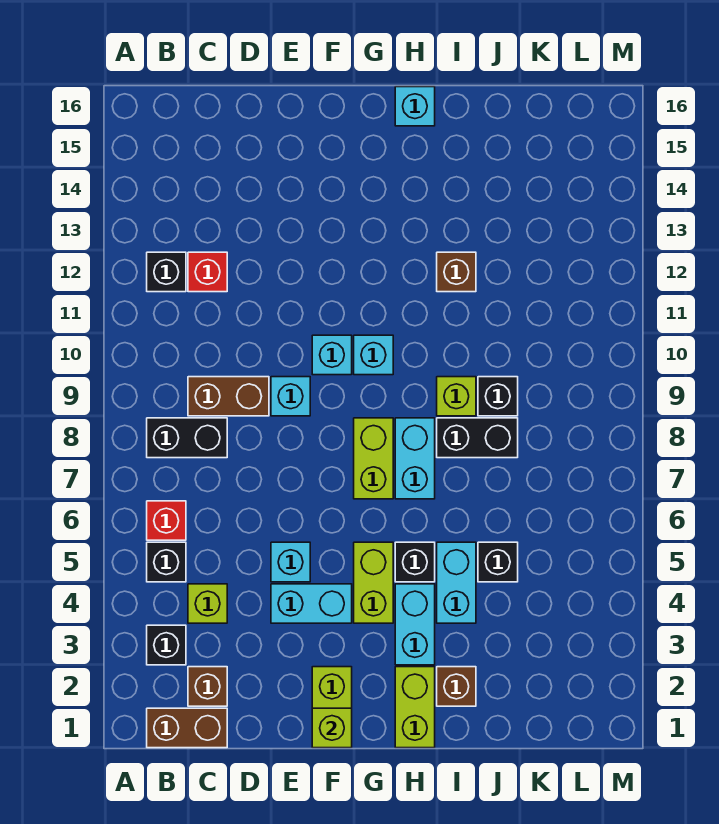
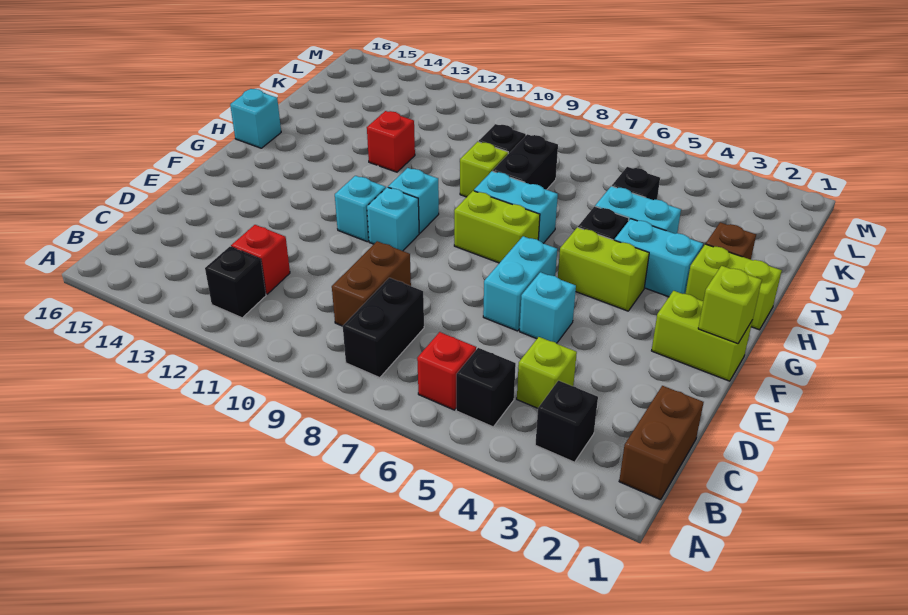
brown brick C2 level 1 -> none
cyan brick E4:F4 level 1 -> cyan brick E6:F6 level 1
cyan brick E9 level 1 -> cyan brick F11 level 1
brown brick I12 level 1 -> red brick I12 level 1

